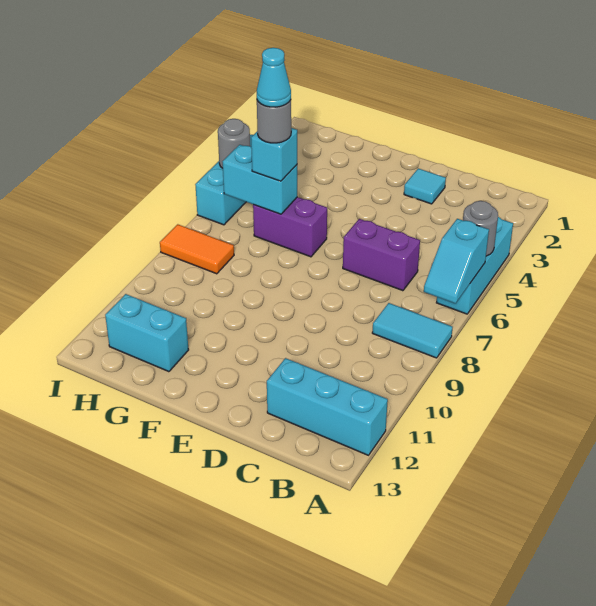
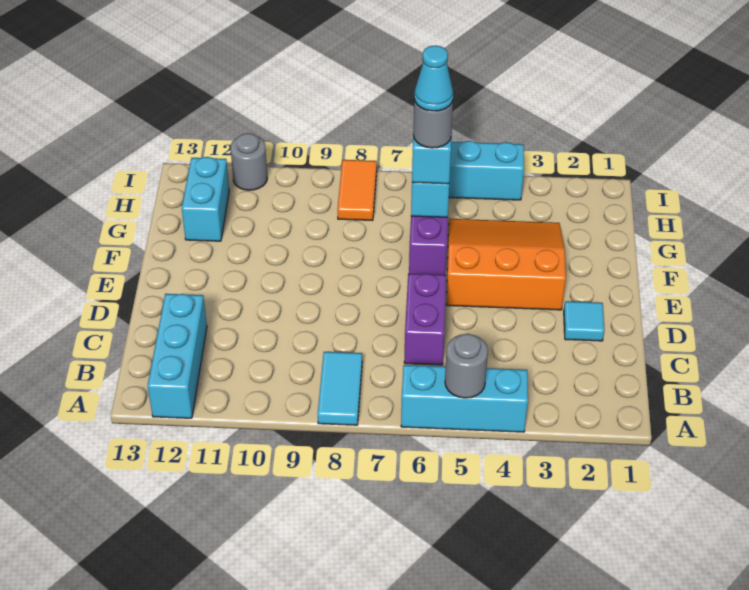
cyan slope A6:A7 level 2 top 6 -> none
none -> orange slope E3:G5 level 1 top E
grey round brick I5 level 2 -> grey round brick I11 level 1

